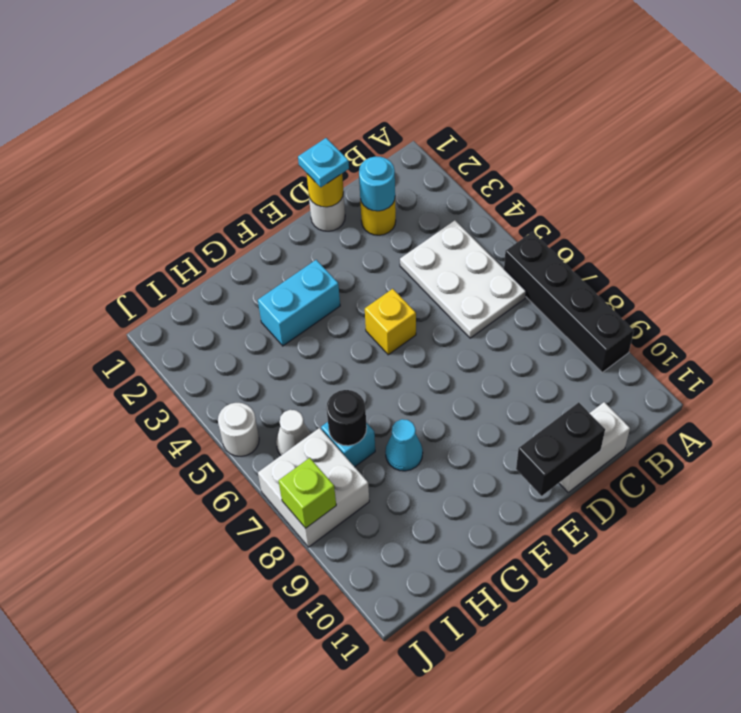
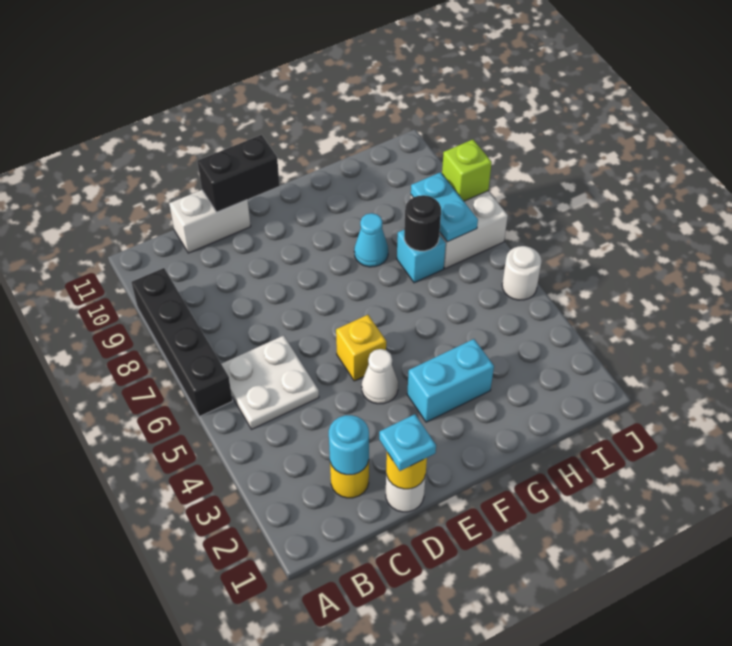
white plate B4:C6 level 1 -> white plate B5:C6 level 1
white cone I6 level 1 -> white cone E4 level 1
none -> cyan plate I7:I8 level 2

